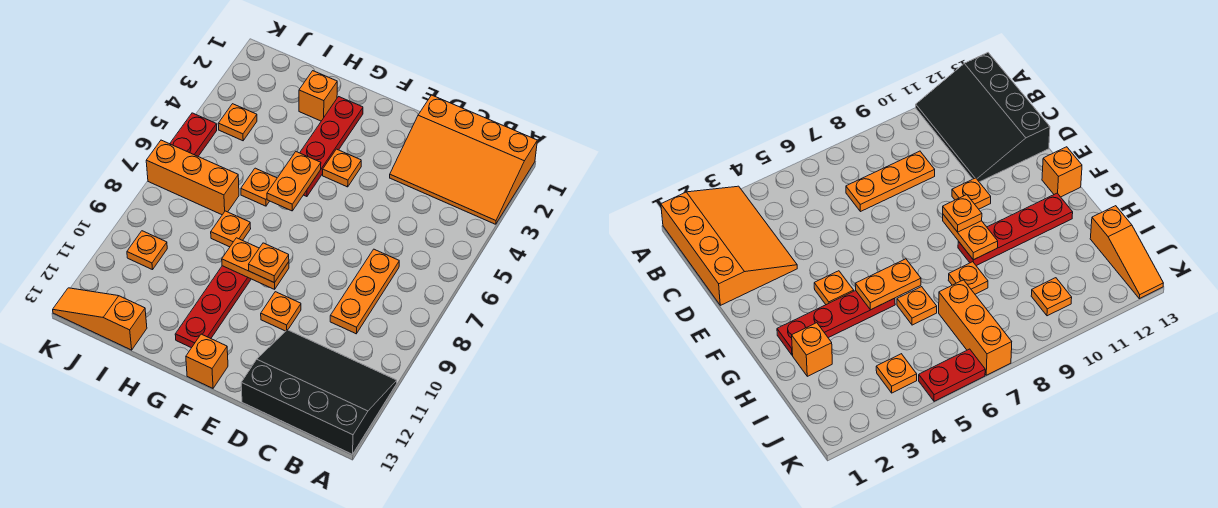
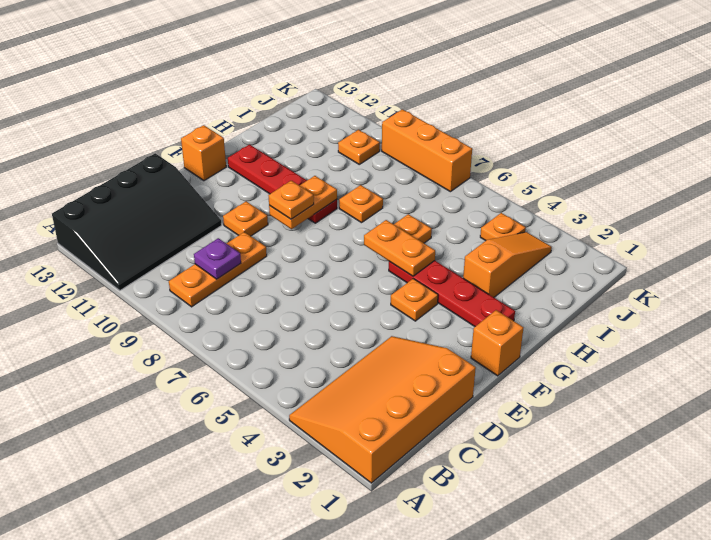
orange plate C7:C9 level 1 -> orange plate B9:D9 level 1
none -> purple plate C9 level 2
orange brick H2 level 1 -> orange brick F1 level 1
orange brick I7:K7 level 1 -> orange brick K7:K9 level 1
orange slope I13:K13 level 1 top I -> orange slope H3:J3 level 1 top H
red plate K5:K6 level 1 -> none

